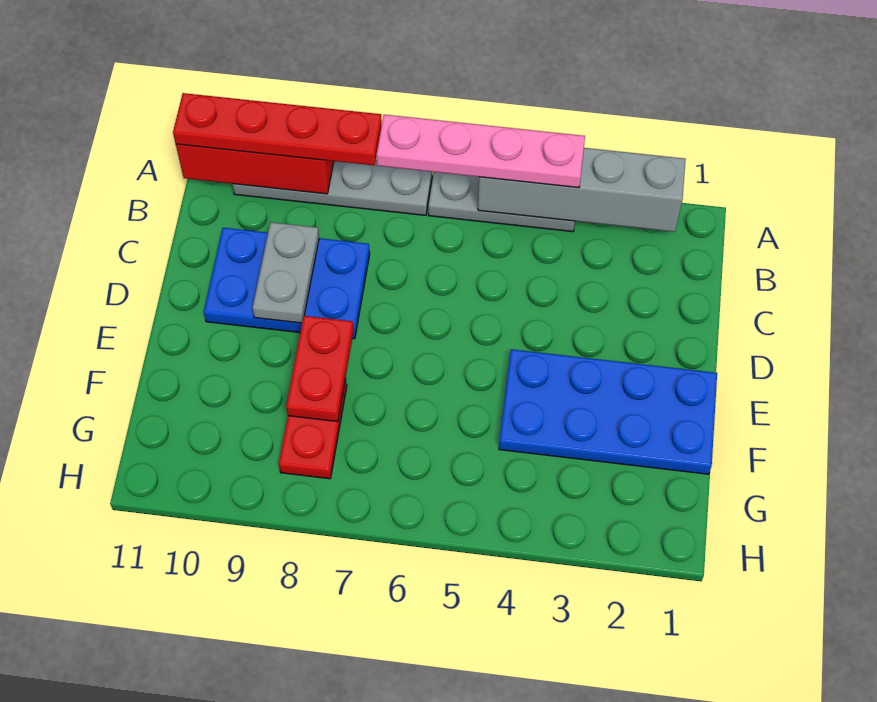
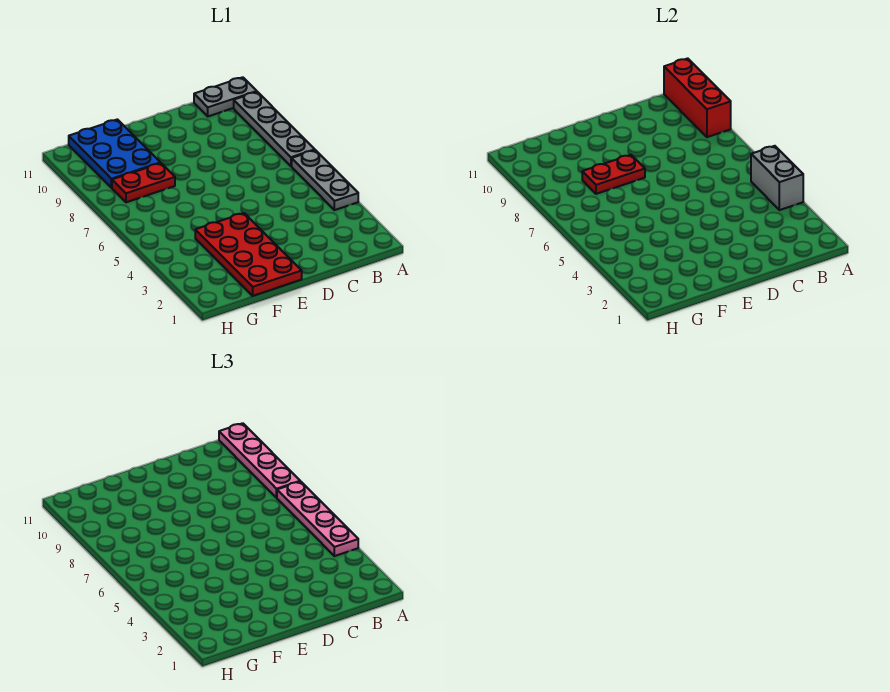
grey brick A2:A5 level 2 -> grey brick A4:A5 level 2
red plate A8:A11 level 3 -> pink plate A8:A11 level 3
blue plate C8:D10 level 1 -> blue plate F9:G11 level 1
grey plate C9:D9 level 2 -> grey plate A11:B11 level 1
blue plate E1:F4 level 1 -> red plate E1:F4 level 1

